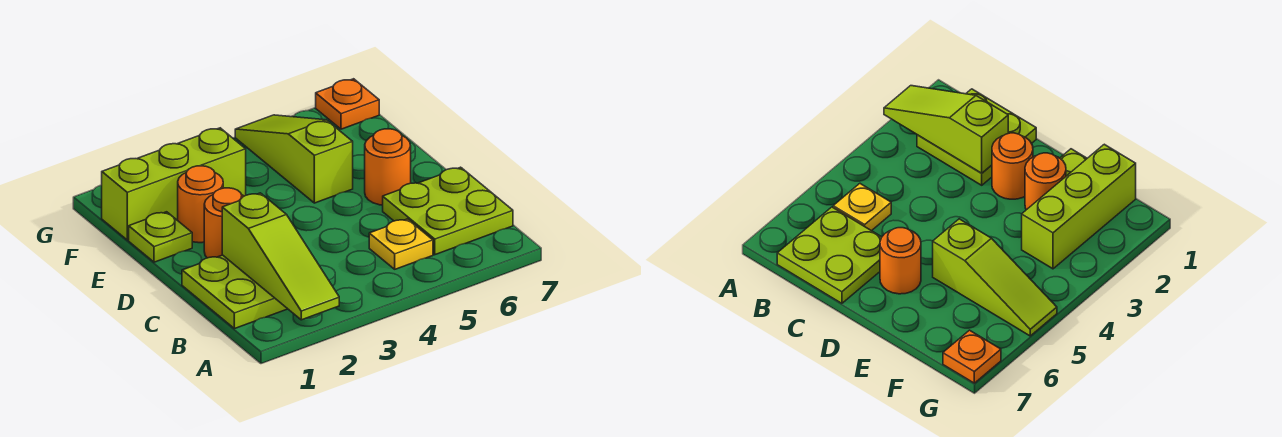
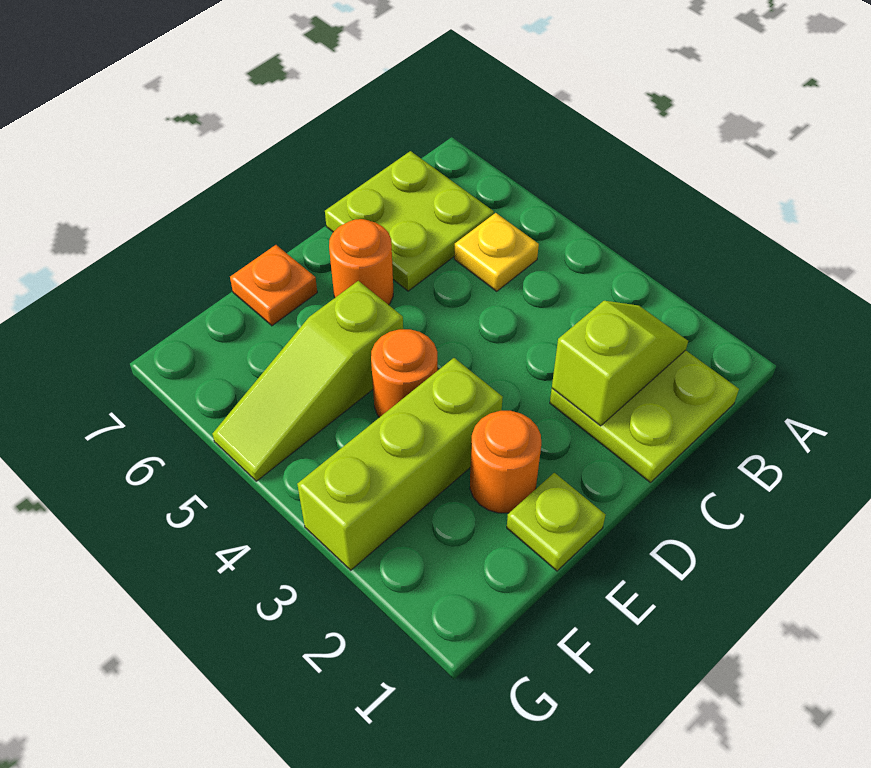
lime slope A2:C2 level 2 top C -> lime slope B2:C2 level 2 top C
orange round brick D2 level 1 -> orange round brick E4 level 1
lime brick F1:F3 level 1 -> lime brick E3:G3 level 1
orange plate G7 level 1 -> orange plate E7 level 1

